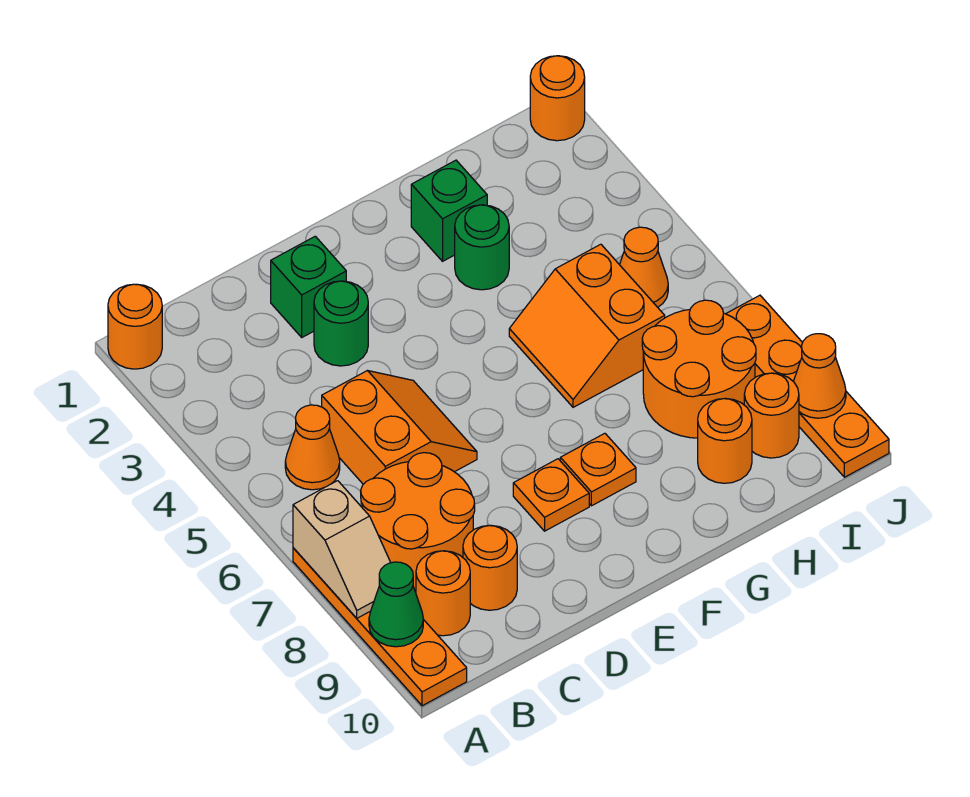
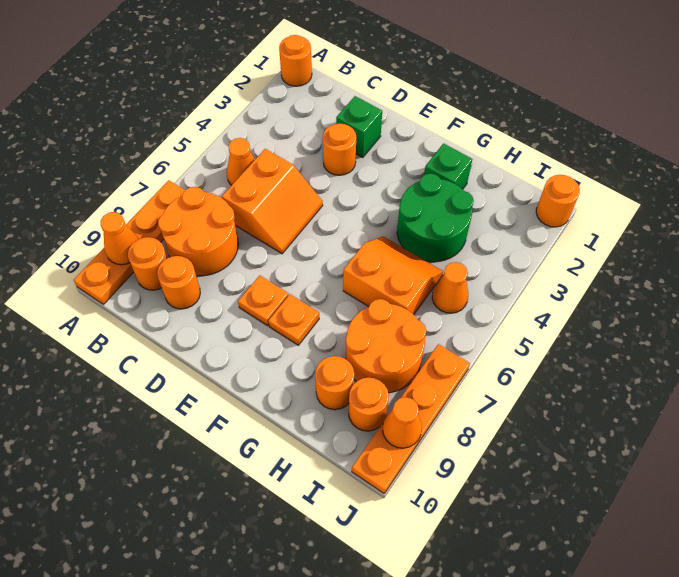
tan slope A7:A8 level 2 top 7 -> none
green cone A9 level 2 -> orange cone A9 level 2
green round brick D3 level 1 -> orange round brick D3 level 1
green round brick G3 level 1 -> green round brick G3:H4 level 1
orange slope G5:H6 level 1 top H -> orange slope G5:H6 level 1 top 6

